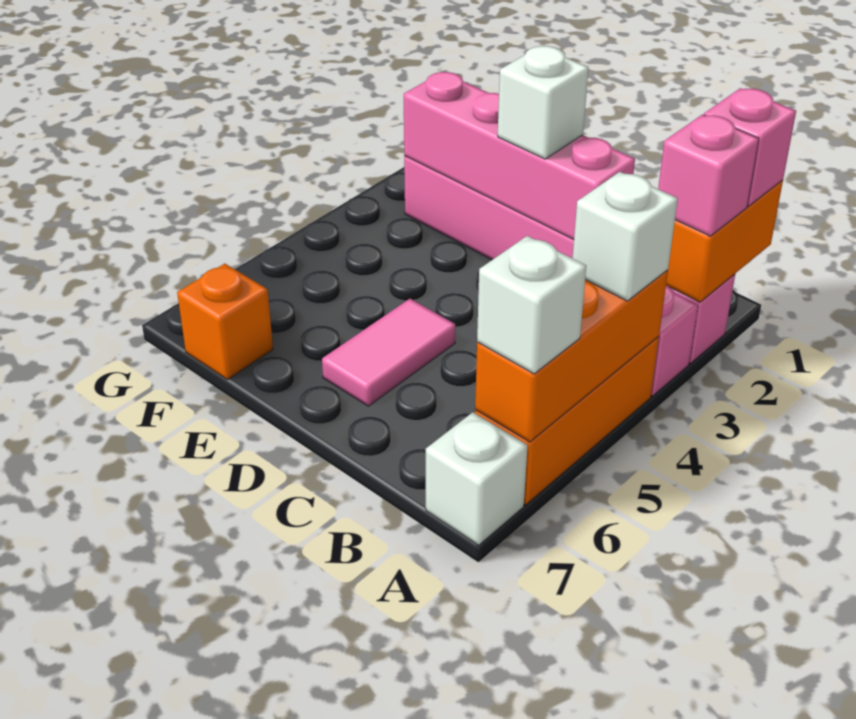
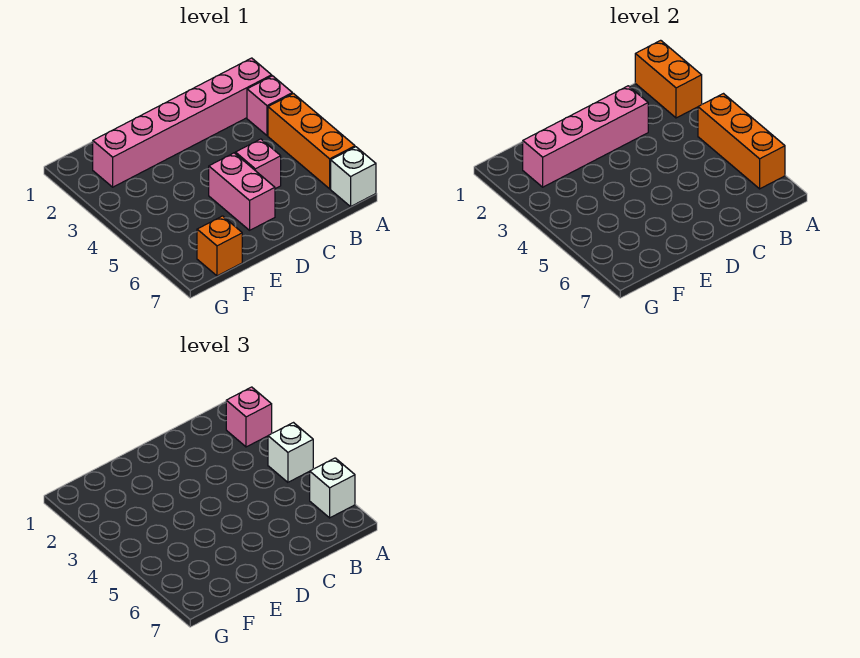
pink brick A1 level 3 -> pink brick C5 level 1
white brick D2 level 3 -> none
pink tile D5:D6 level 1 -> pink brick D5:D6 level 1

